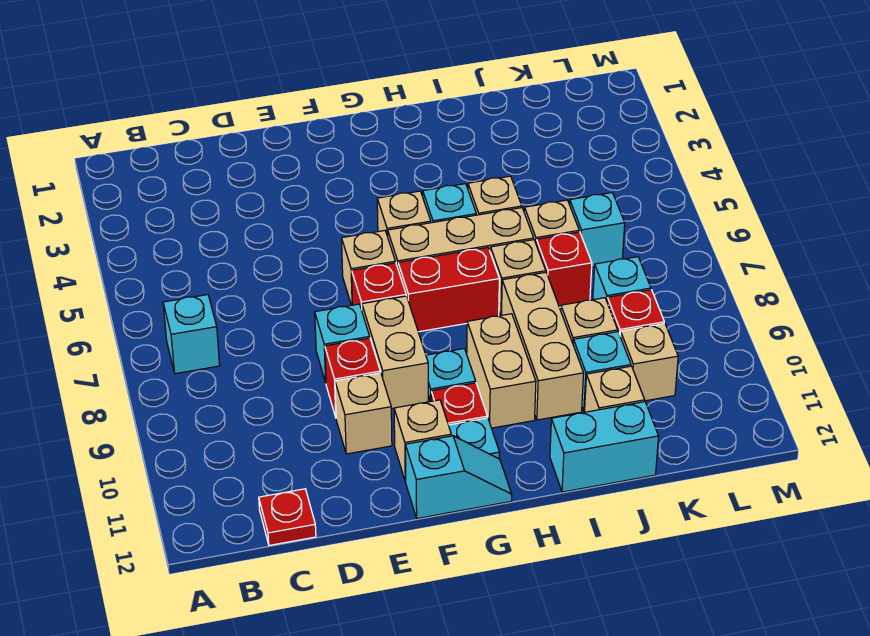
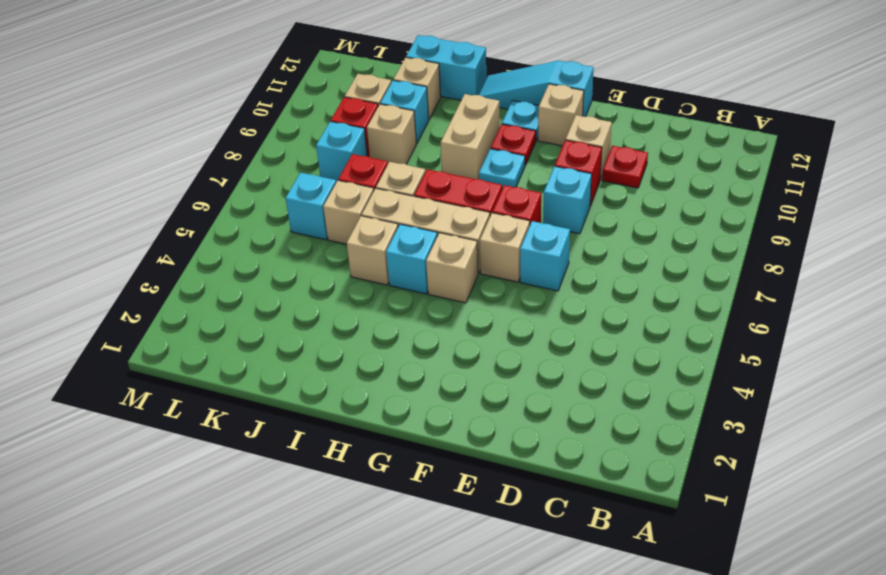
cyan brick B7 level 1 -> cyan brick E6 level 1
red plate C12 level 1 -> red plate D10 level 1
tan brick F8:F9 level 1 -> none
cyan slope F12:G12 level 1 top F -> cyan slope F12:H12 level 1 top F
tan brick I8:I10 level 1 -> none

